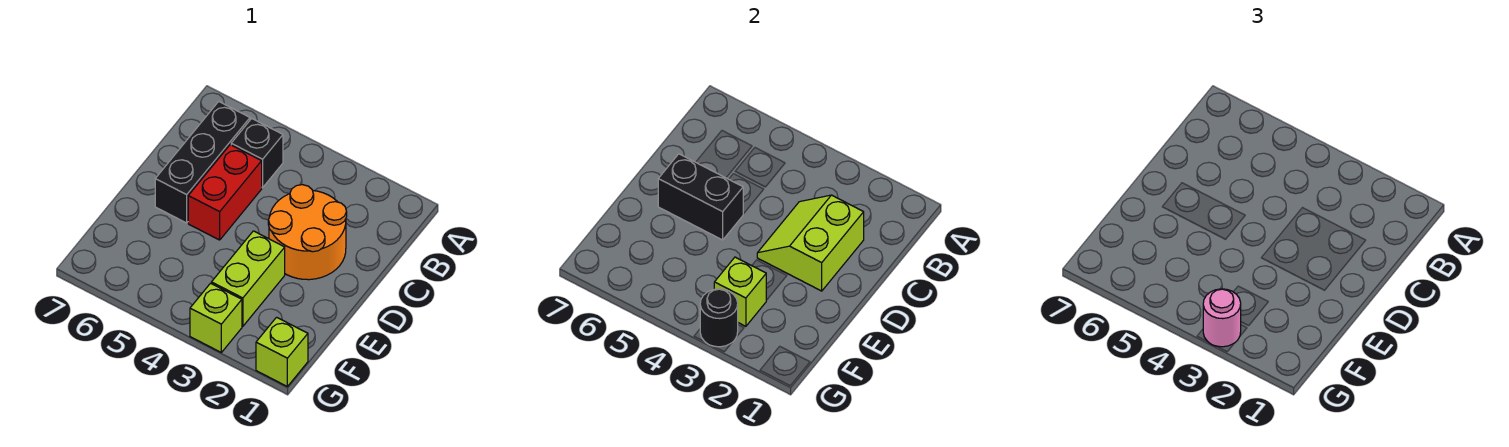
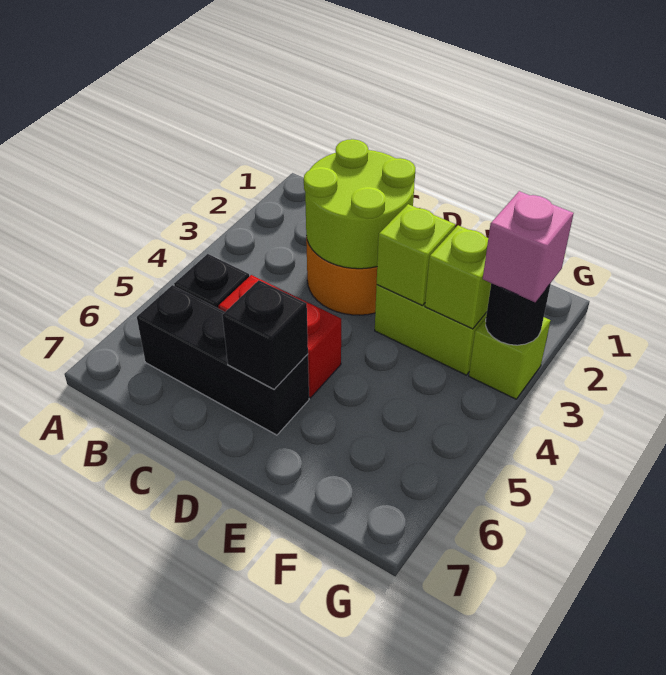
lime slope C2:D3 level 2 top 2 -> lime round brick C2:D3 level 2
black brick D5:D6 level 2 -> black brick D6 level 2
lime brick G1 level 1 -> lime brick E3 level 2
pink round brick G3 level 3 -> pink brick G3 level 3

